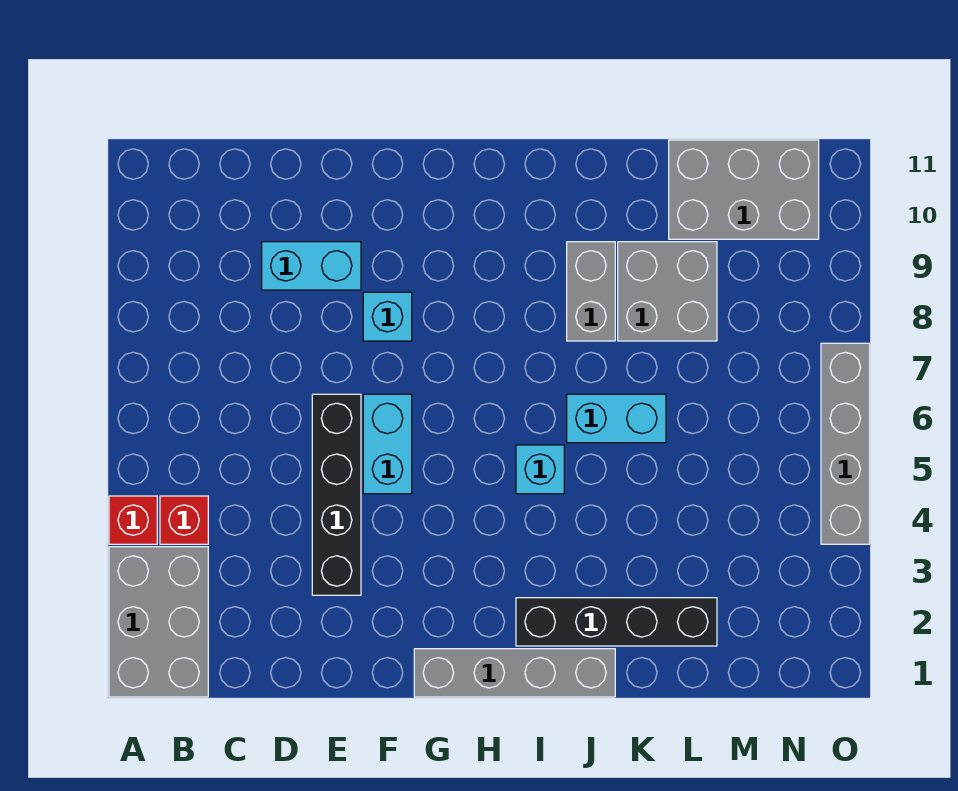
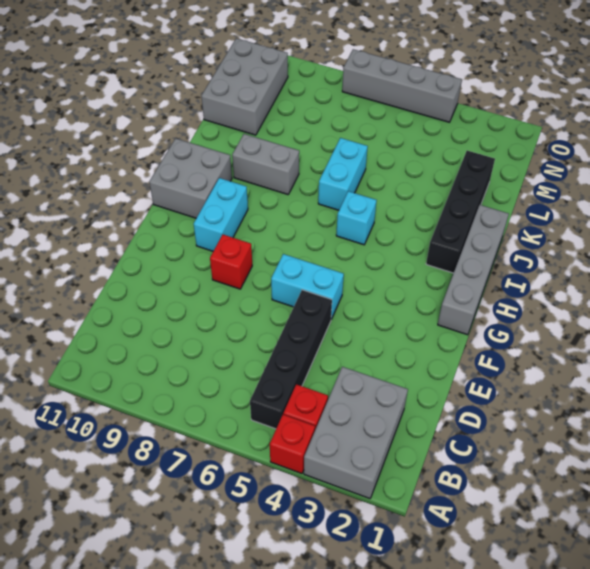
grey brick A1:B3 level 1 -> grey brick A2:C3 level 1
cyan brick D9:E9 level 1 -> cyan brick G9:H9 level 1
black brick E3:E6 level 1 -> black brick B5:E5 level 1
cyan brick F8 level 1 -> red brick F8 level 1
grey brick K8:L9 level 1 -> grey brick H10:I11 level 1

